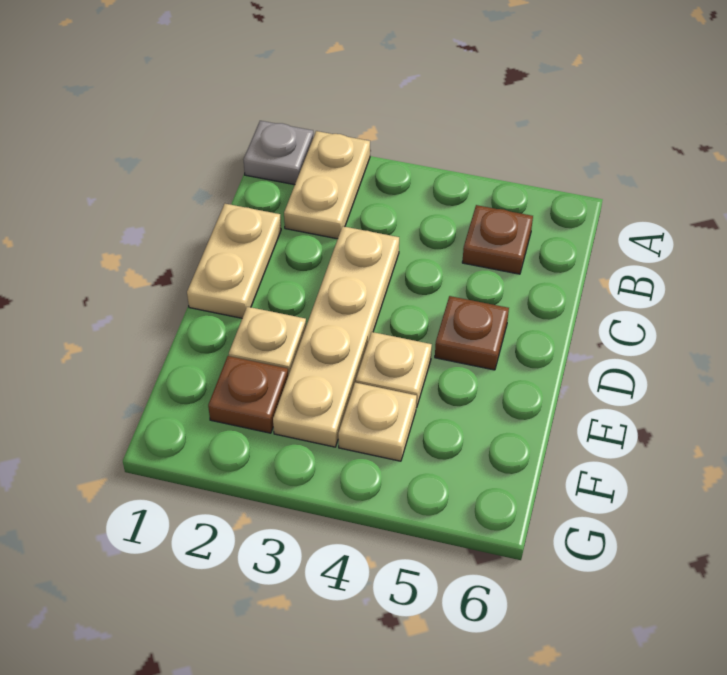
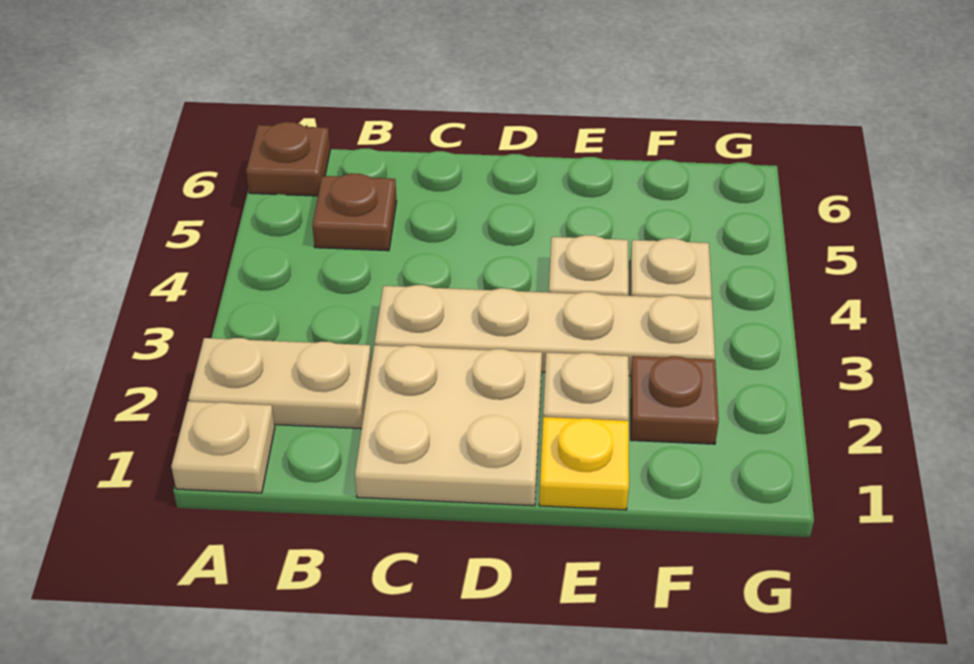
grey plate A1 level 1 -> tan plate A1 level 1
tan plate C1:D1 level 1 -> tan plate C1:D2 level 1
brown plate D5 level 1 -> brown plate A6 level 1
none -> yellow plate E1 level 1

